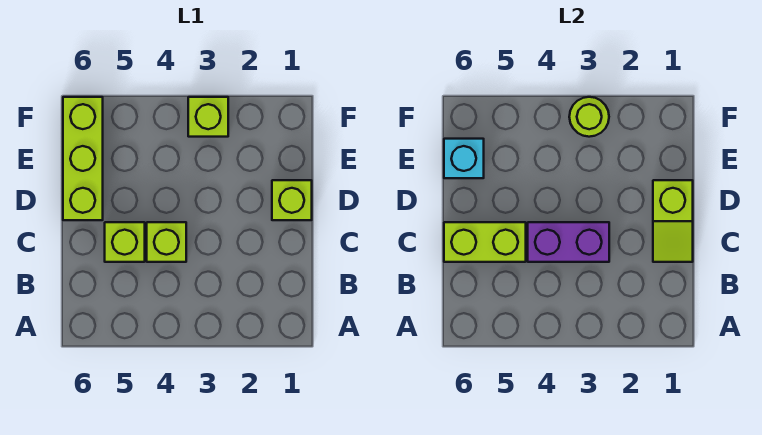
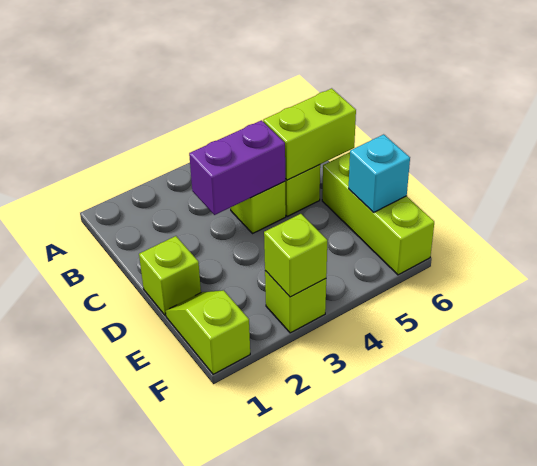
lime slope C1:D1 level 2 top D -> lime slope E1:F1 level 1 top F
lime round brick F3 level 2 -> lime brick F3 level 2

